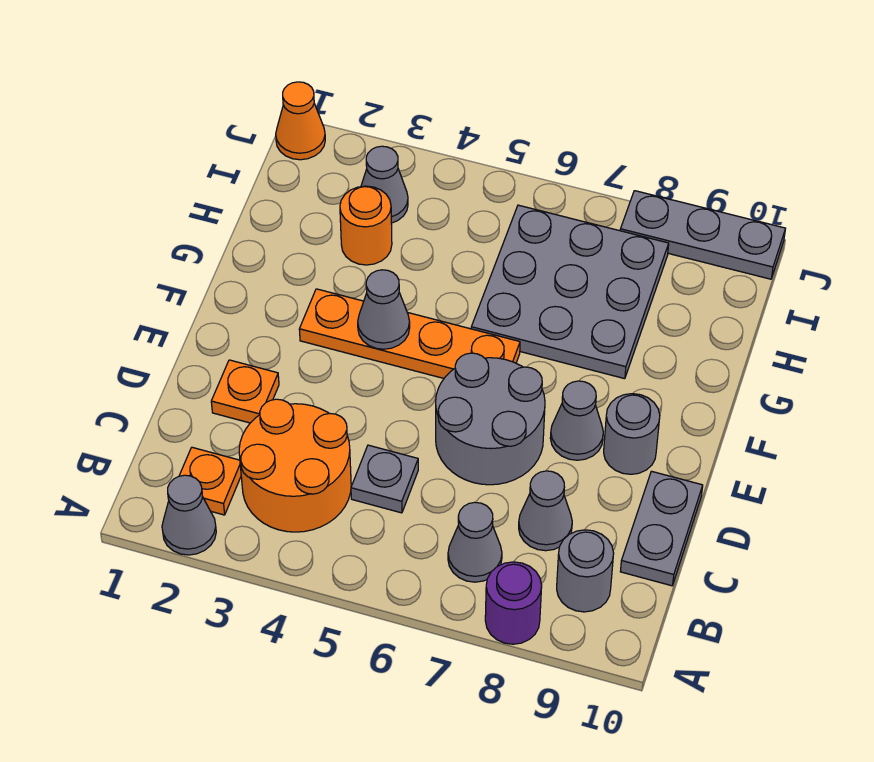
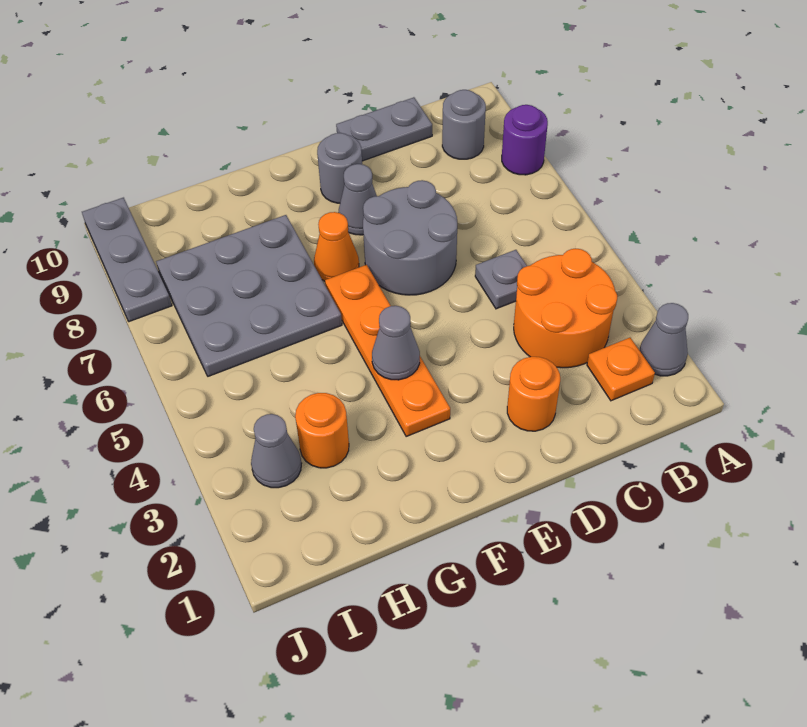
grey cone B7 level 1 -> none
grey cone C8 level 1 -> none
orange plate D2 level 1 -> orange round brick D2 level 1
orange cone J1 level 1 -> orange cone F7 level 1

